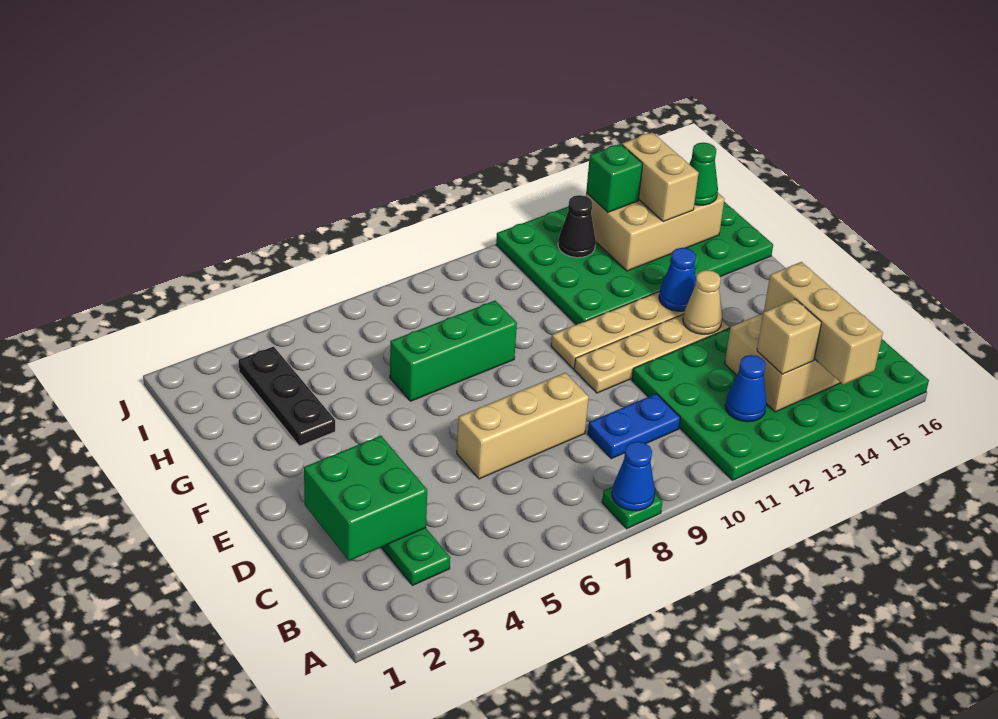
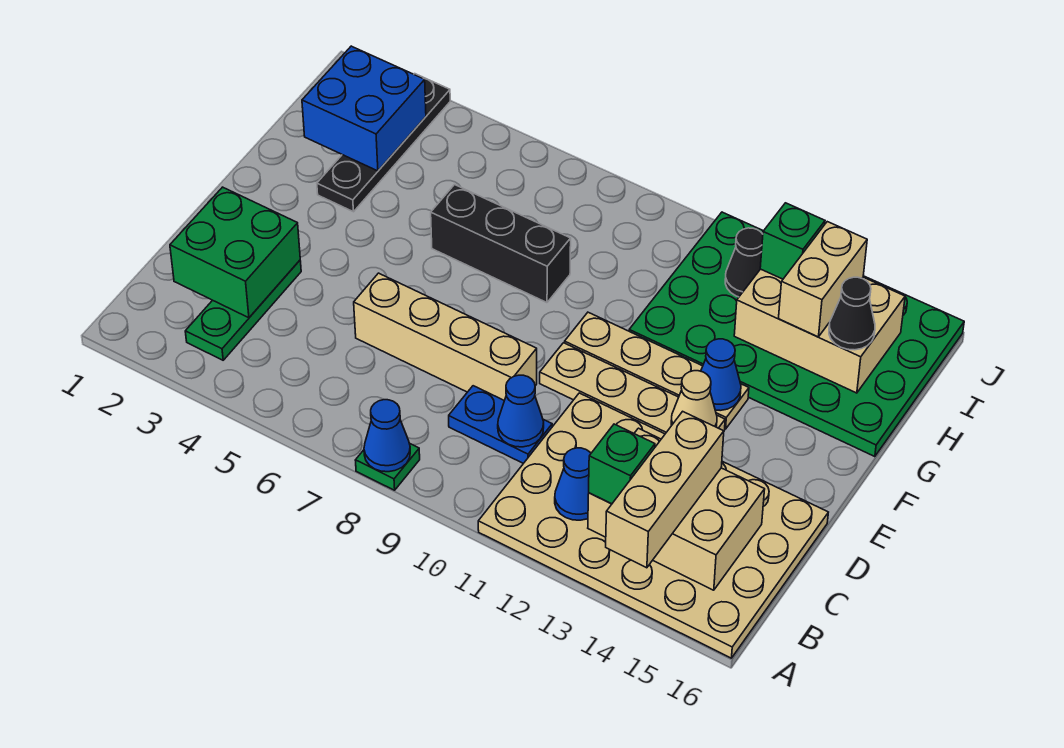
green plate A11:D16 level 1 -> tan plate A11:D16 level 1
tan brick B13 level 3 -> green brick B13 level 3
none -> blue cone C10 level 2
tan brick D6:D8 level 1 -> tan brick D6:D9 level 1
black plate G3:I3 level 1 -> black plate G3:J3 level 1
green brick G6:G8 level 1 -> black brick G6:G8 level 1
none -> blue brick H2:I3 level 2
green cone H15 level 3 -> black cone H15 level 3

